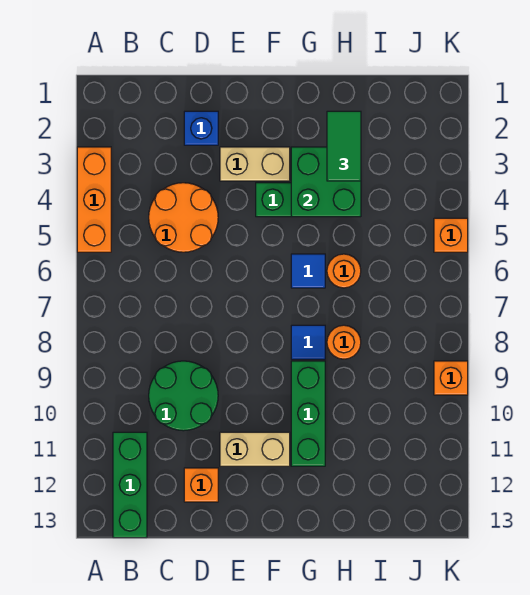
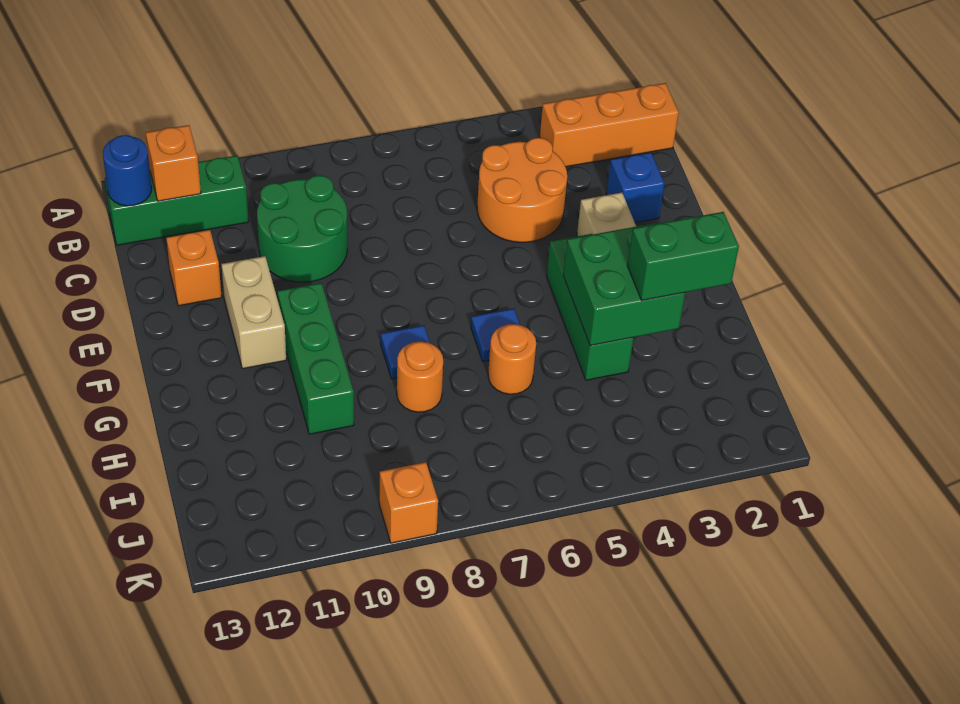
orange brick A3:A5 level 1 -> orange brick B1:B3 level 1
none -> blue round brick B13 level 2
green brick G9:G11 level 1 -> green brick F10:H10 level 1
green tile H2:H3 level 3 -> green brick H2:H3 level 3
orange brick K5 level 1 -> orange brick B12 level 2

